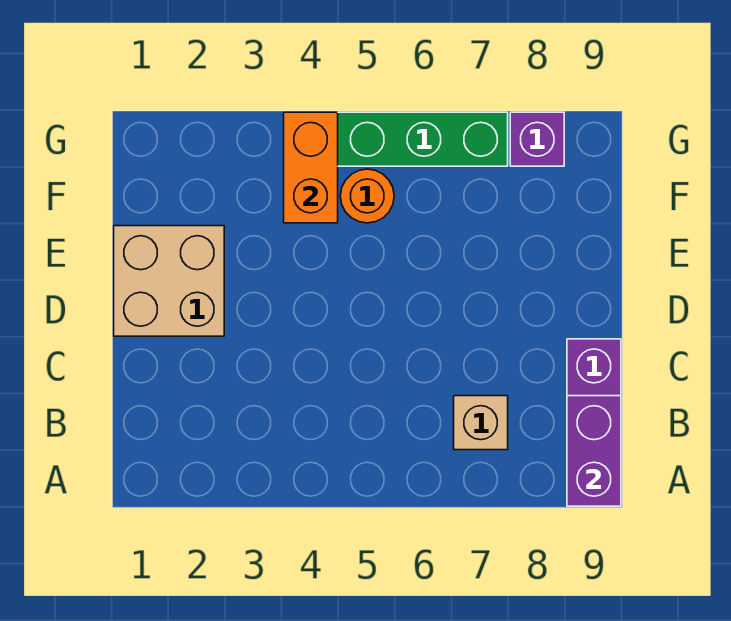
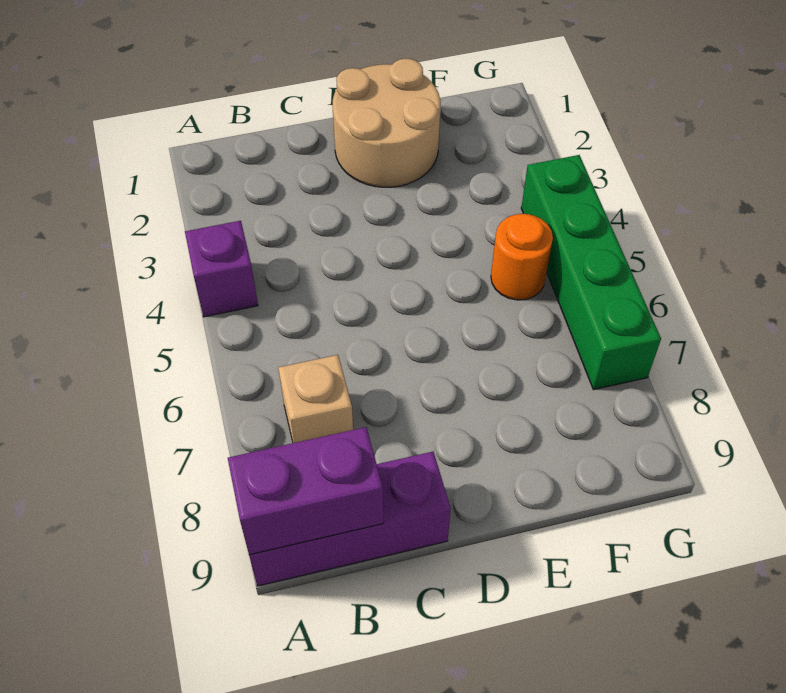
tan brick D1:E2 level 1 -> tan round brick D1:E2 level 1
orange brick F4:G4 level 2 -> none
purple brick G8 level 1 -> purple brick A4 level 1

